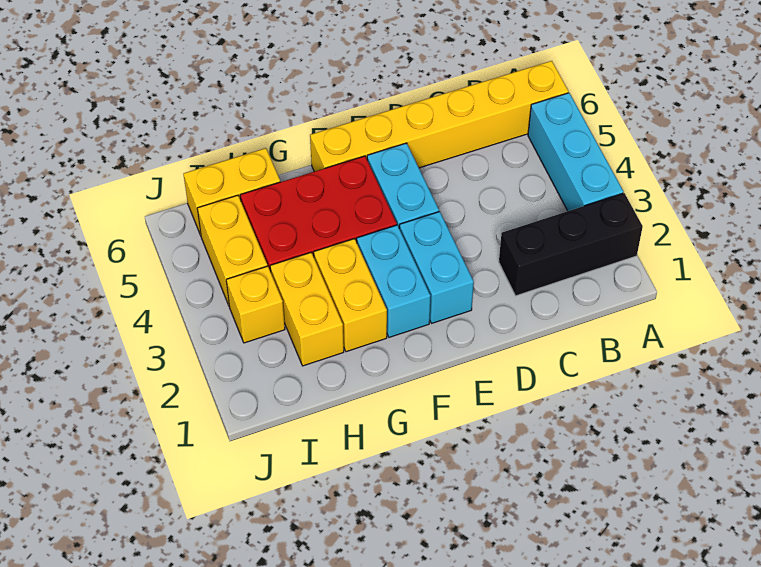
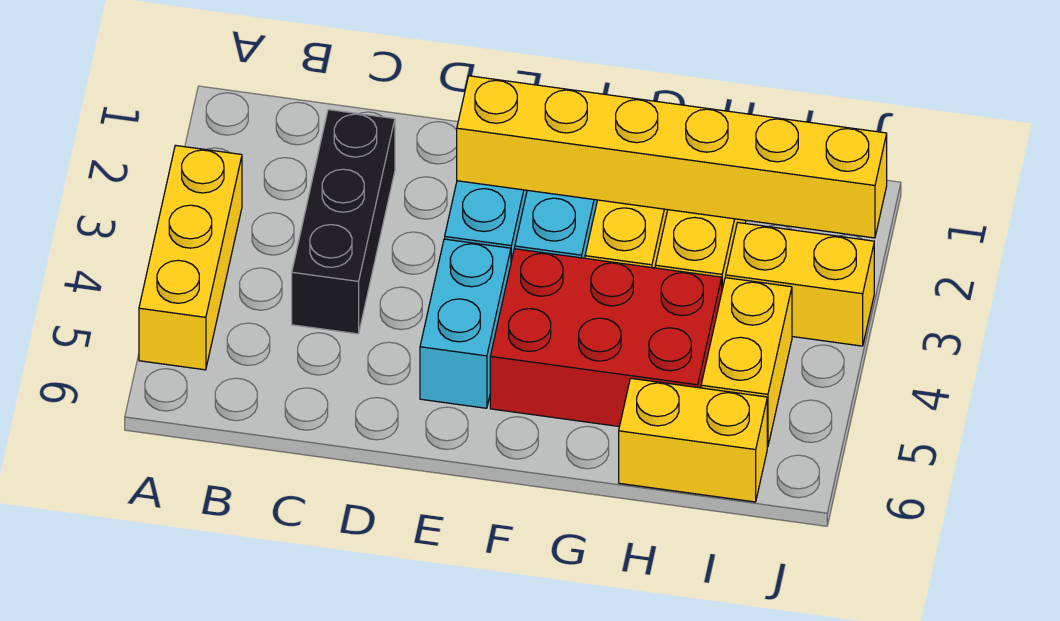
black brick A2:C2 level 1 -> black brick C2:C4 level 1
cyan brick A3:A5 level 1 -> yellow brick A3:A5 level 1
yellow brick A6:F6 level 1 -> yellow brick E2:J2 level 2
yellow brick I3 level 1 -> yellow brick I3:J3 level 1

